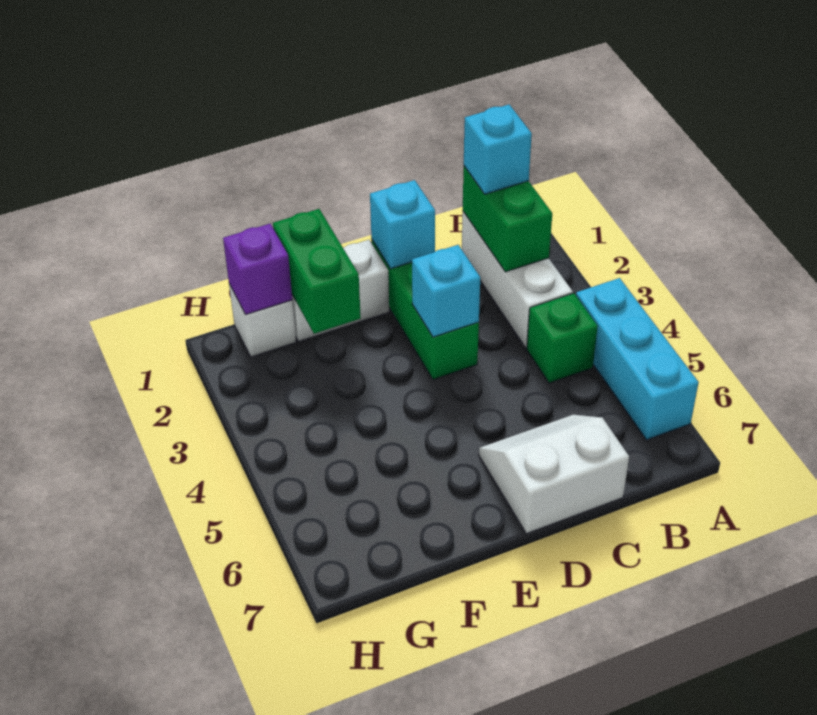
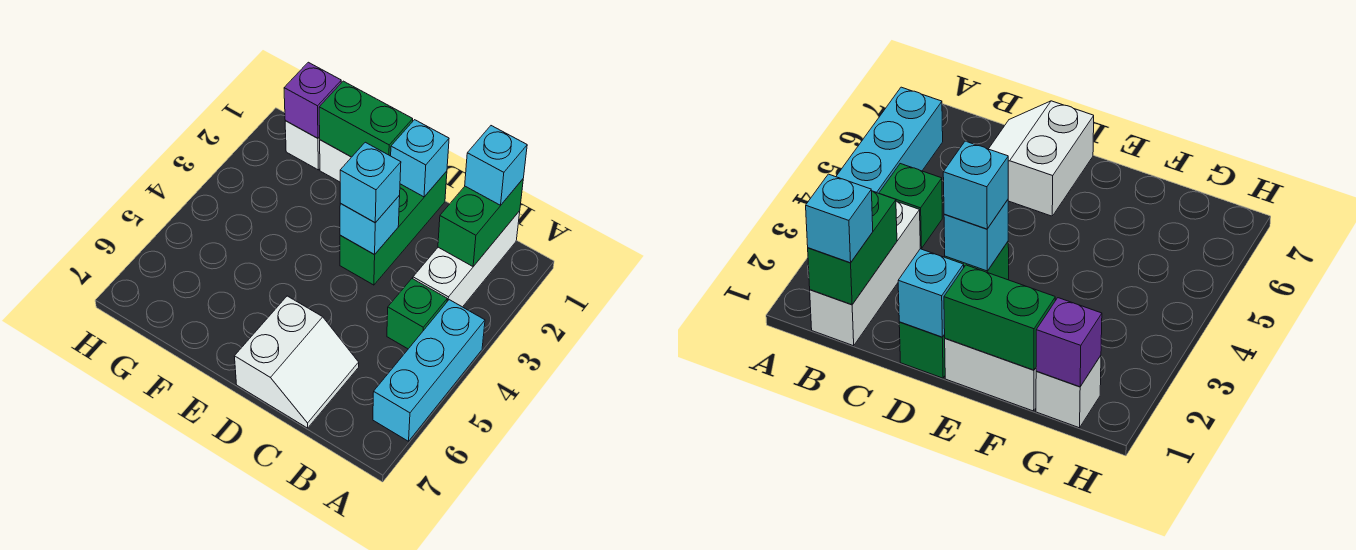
white slope C6:D7 level 1 top 7 -> white slope C6:D7 level 1 top D
none -> cyan brick D3 level 3
green brick F1:F2 level 2 -> green brick E1:F1 level 2

